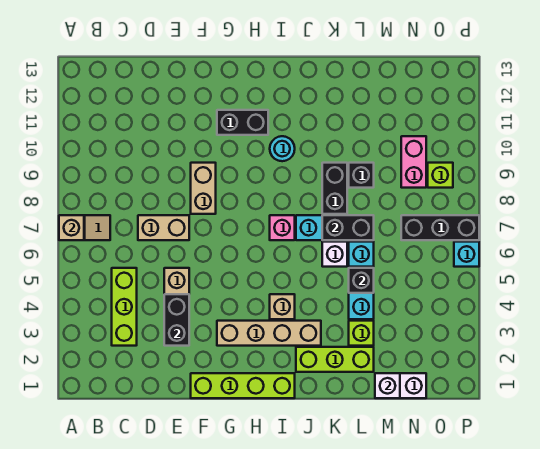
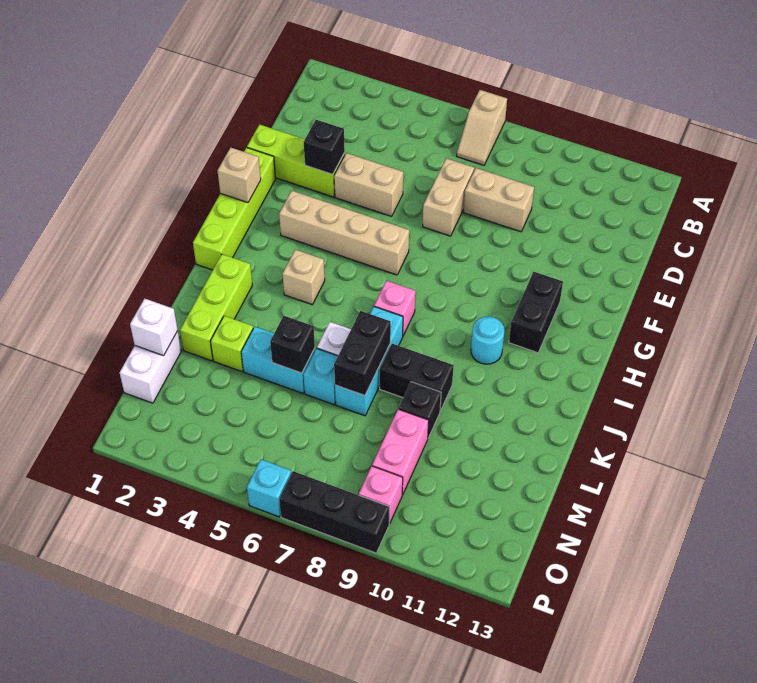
tan brick A7 level 2 -> tan brick G1 level 2
lime brick C3:C5 level 1 -> lime brick E1:E3 level 1
black brick E3:E4 level 2 -> black brick E3 level 2
tan brick F8:F9 level 1 -> tan brick D8:D9 level 1
tan brick G3:J3 level 1 -> tan brick G3:G6 level 1
black brick N7:P7 level 1 -> black brick P7:P9 level 1
pink brick N9:N10 level 1 -> pink brick M9:N9 level 1
lime brick O9 level 1 -> pink brick O9 level 1

